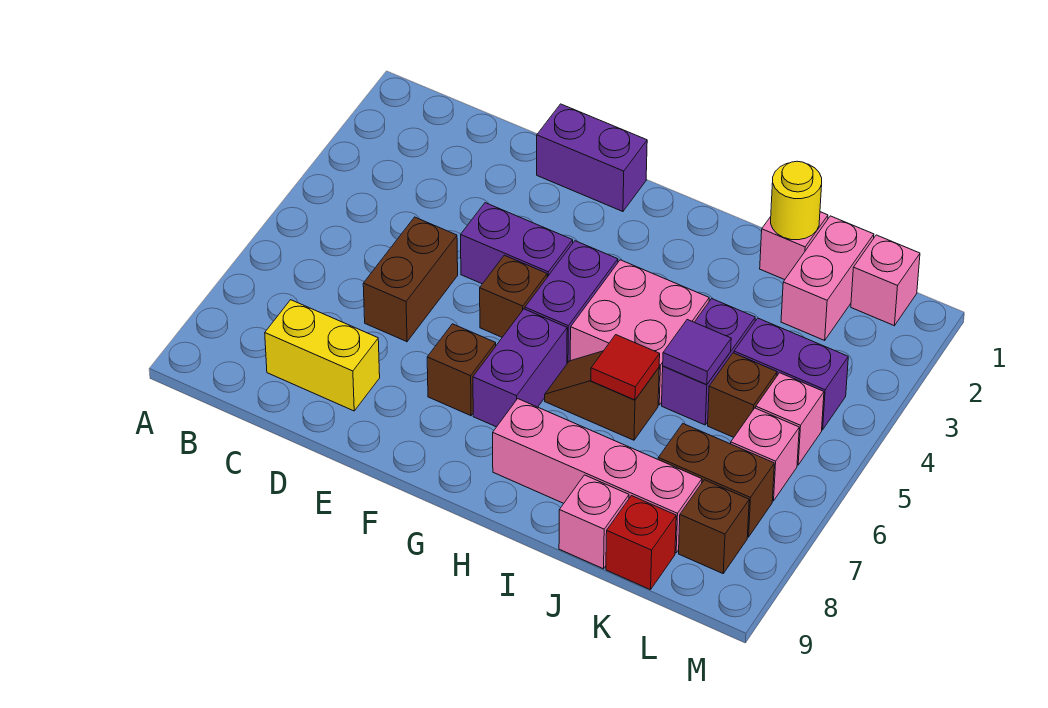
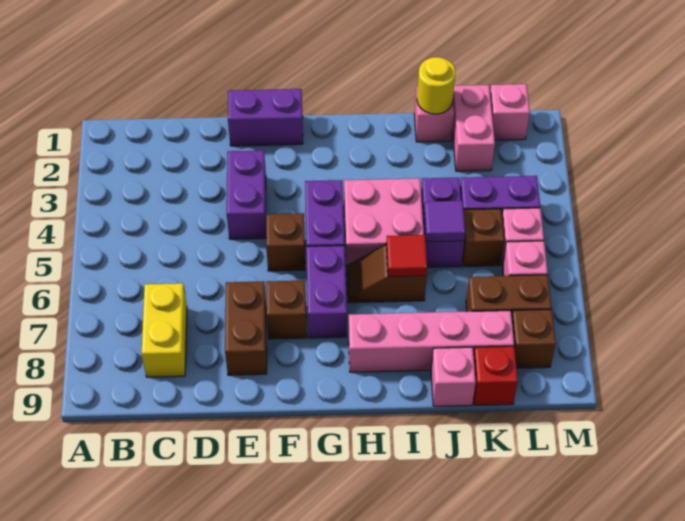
yellow brick C8:D8 level 1 -> yellow brick C7:C8 level 1
brown brick D5:D6 level 1 -> brown brick E7:E8 level 1
purple brick E4:F4 level 1 -> purple brick E3:E4 level 1

